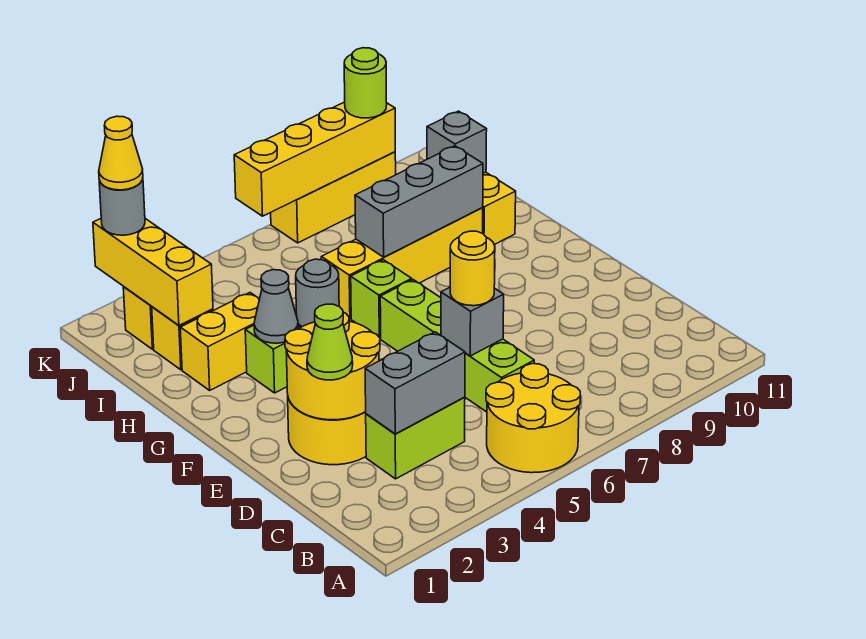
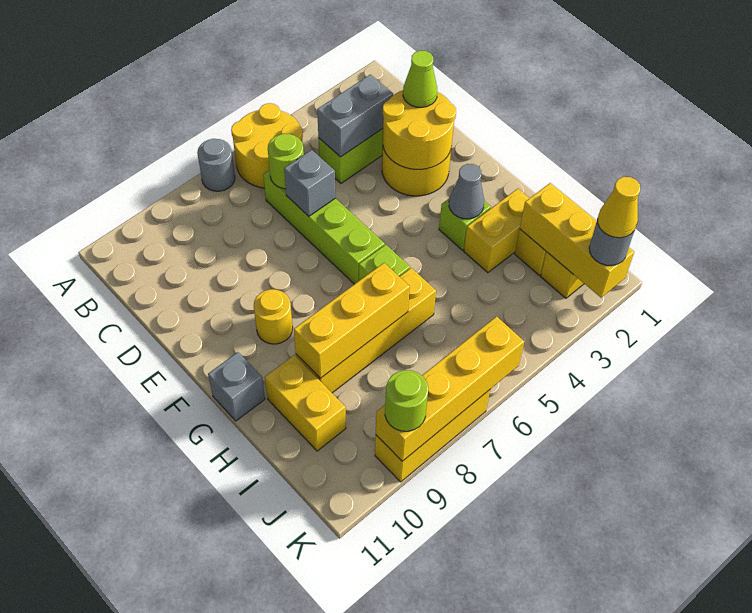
none -> lime round brick C6 level 2
yellow round brick D6 level 3 -> yellow round brick F9 level 1
grey round brick H5 level 1 -> grey round brick A7 level 1
grey brick H7:H9 level 2 -> yellow brick H7:H9 level 2
grey brick I10 level 2 -> grey brick G11 level 1

